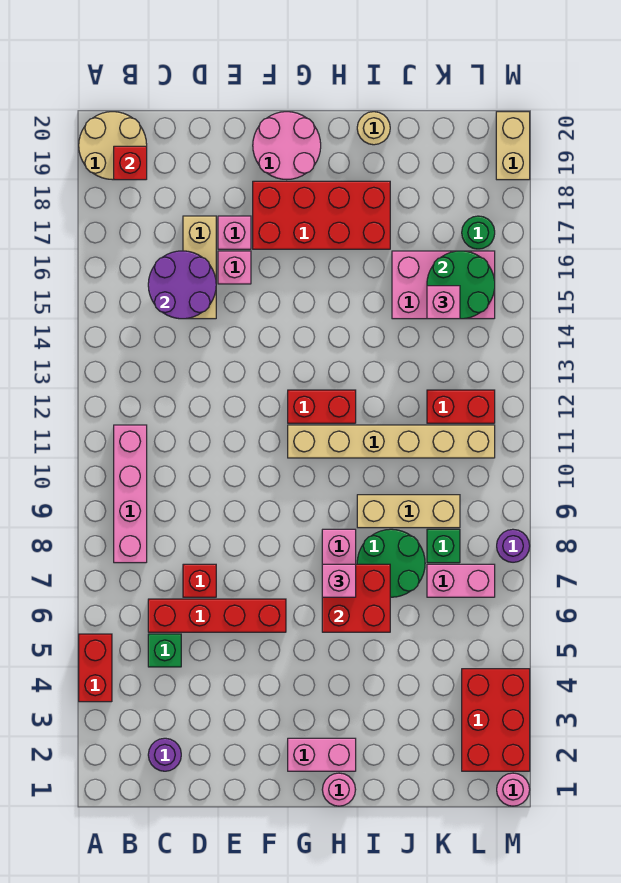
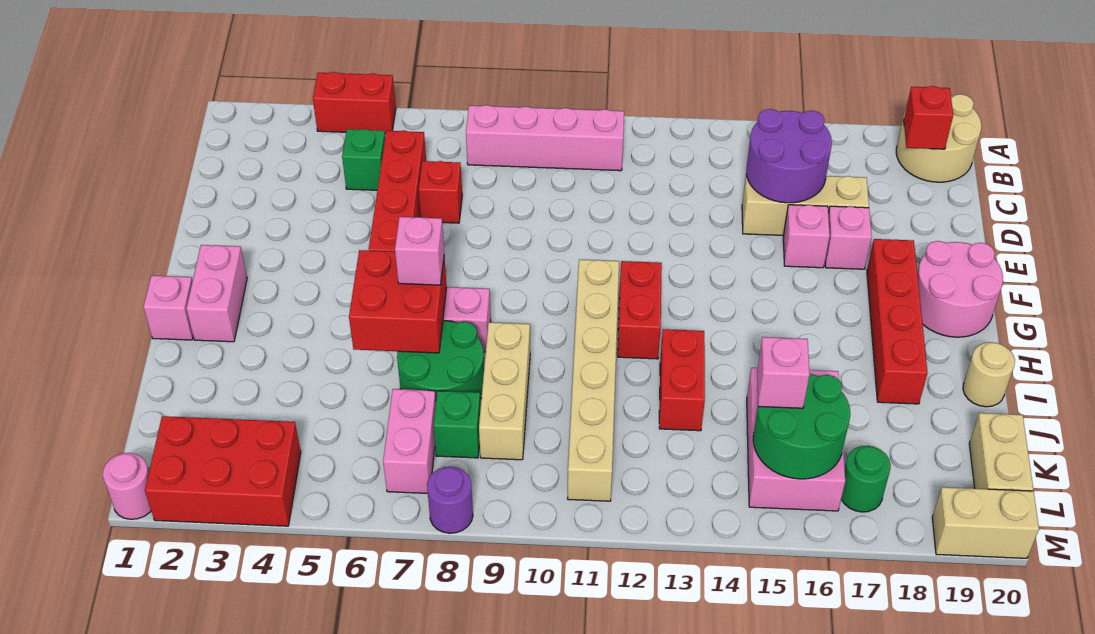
purple round brick C2 level 1 -> none
red brick F17:I18 level 1 -> red brick F18:I18 level 1
pink round brick H1 level 1 -> pink brick H1 level 1
red brick K12:L12 level 1 -> red brick I13:J13 level 1
none -> tan brick K20:L20 level 1

